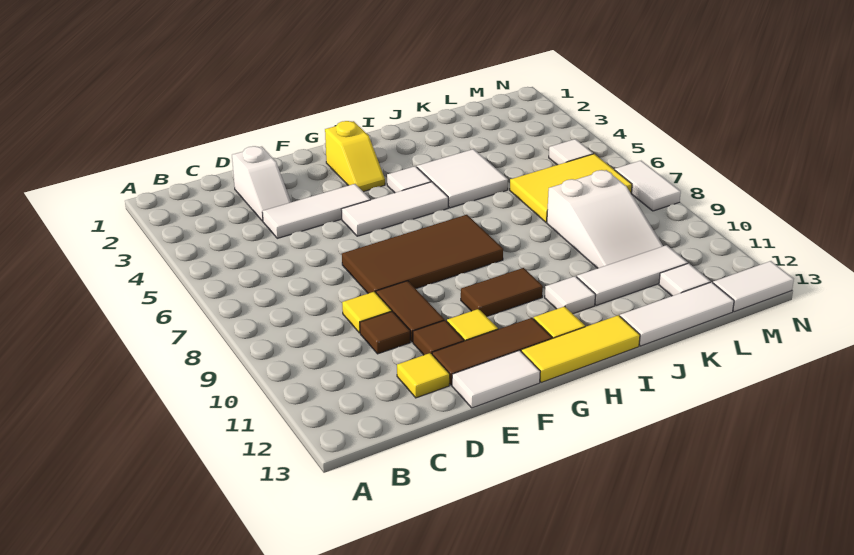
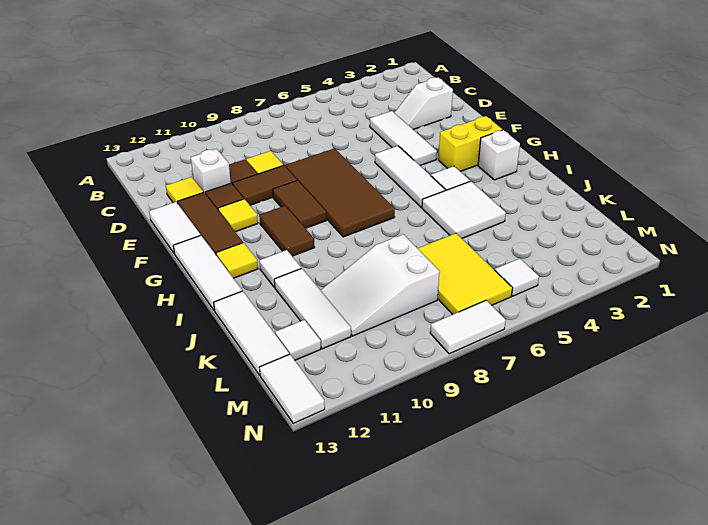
none -> white brick D11 level 1
none -> brown tile F9:G9 level 1
yellow slope G2:G3 level 1 top 2 -> yellow brick G2:G3 level 1
yellow tile G13:I13 level 1 -> white tile G13:I13 level 1
none -> white brick H2 level 1

